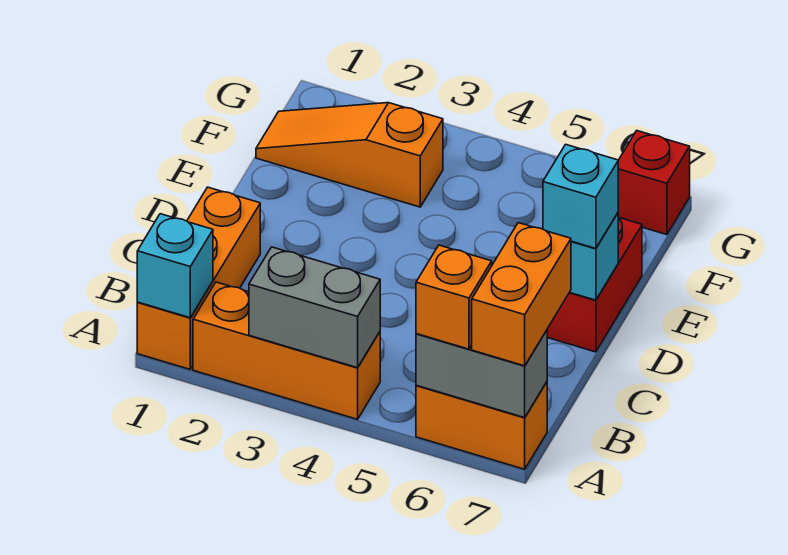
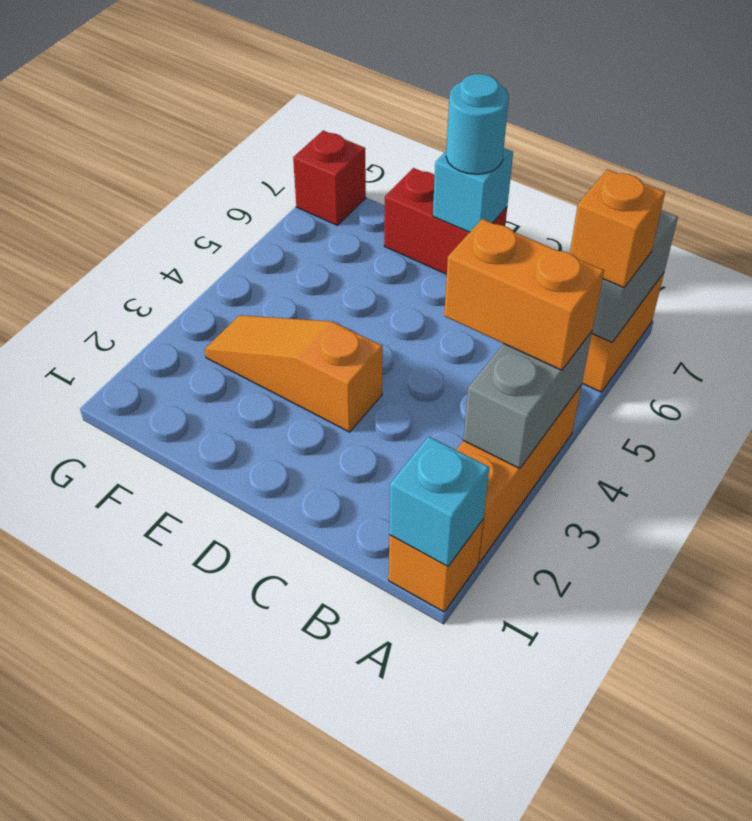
orange brick A1:C1 level 1 -> orange brick A1 level 1
orange brick A7:B7 level 3 -> orange brick A4:B4 level 3
cyan brick D7 level 3 -> cyan round brick D7 level 3
orange slope F1:F3 level 1 top 3 -> orange slope D3:F3 level 1 top D

